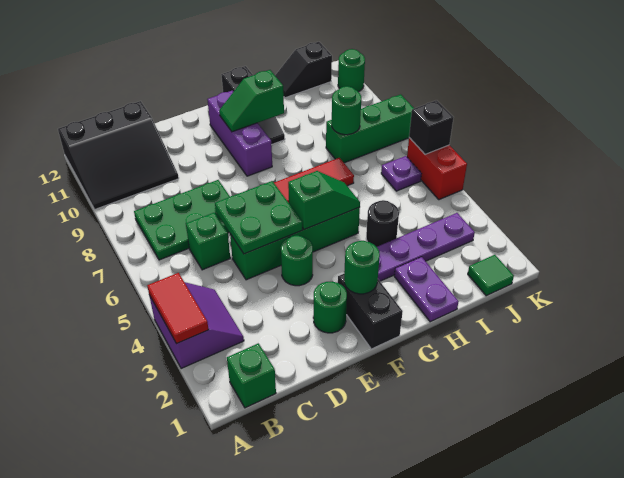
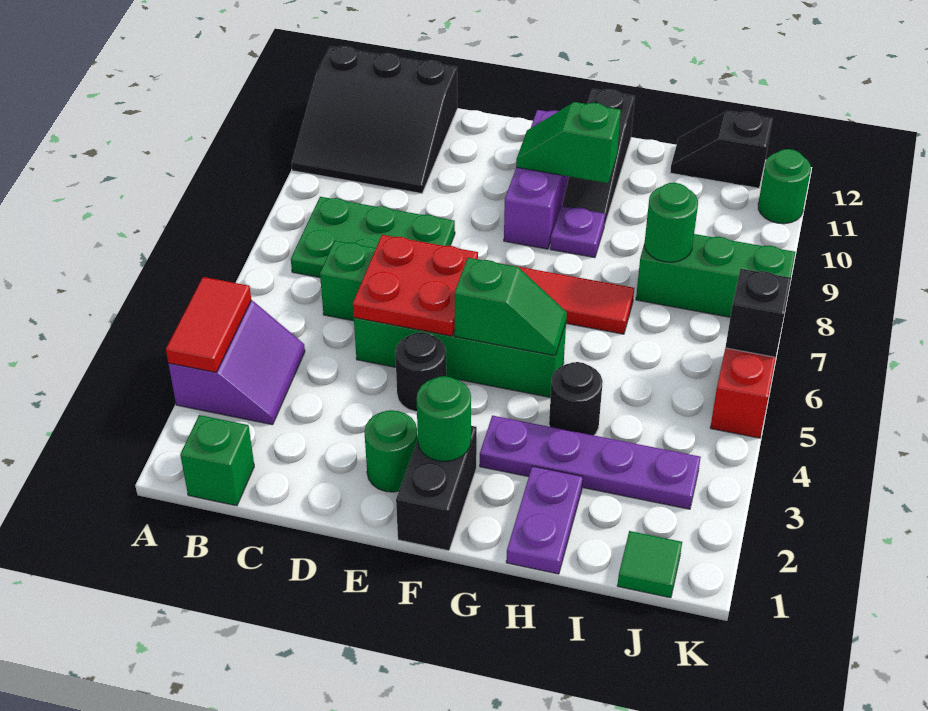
green plate D5:E6 level 2 -> red plate D5:E6 level 2
green round brick E4 level 1 -> black round brick E4 level 1
purple plate J6 level 1 -> purple plate G9 level 1

